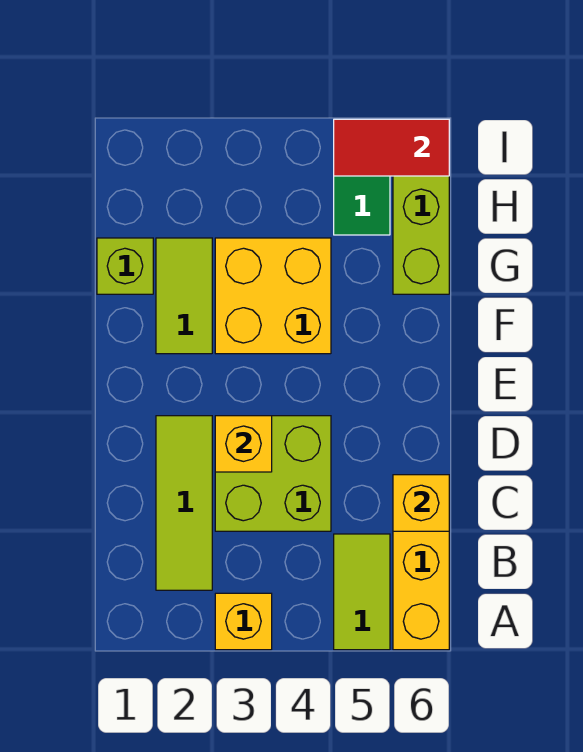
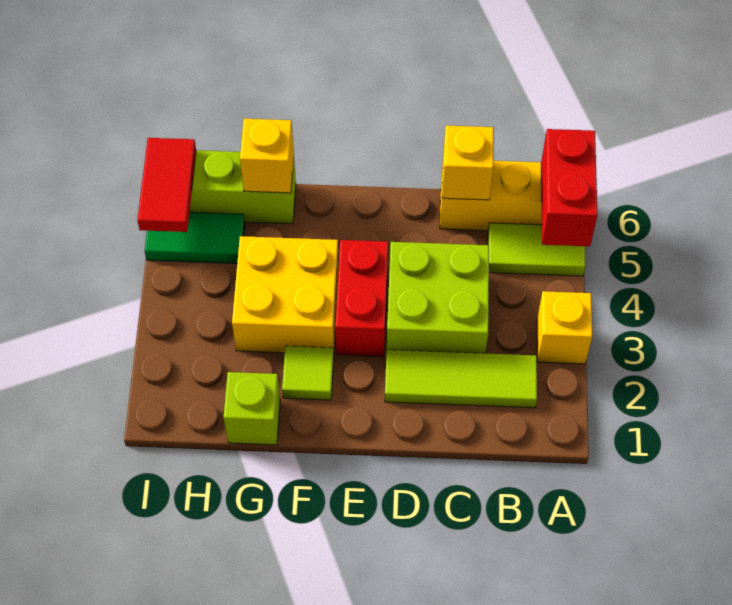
none -> red brick A5:A6 level 2
yellow brick D3 level 2 -> yellow brick G6 level 2
none -> red brick E3:E4 level 1
lime tile F2:G2 level 1 -> lime tile F2 level 1

